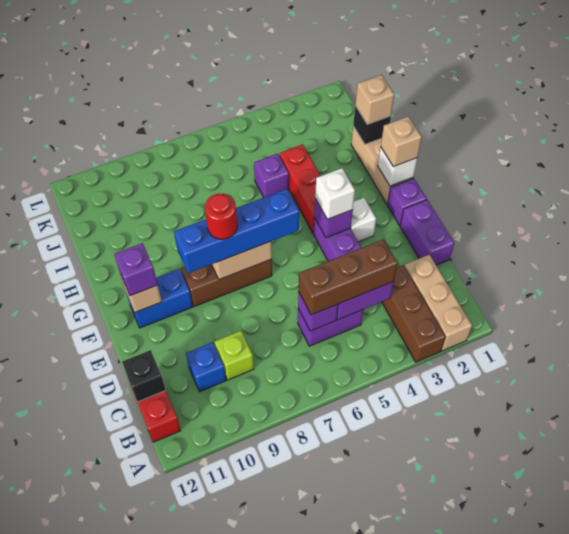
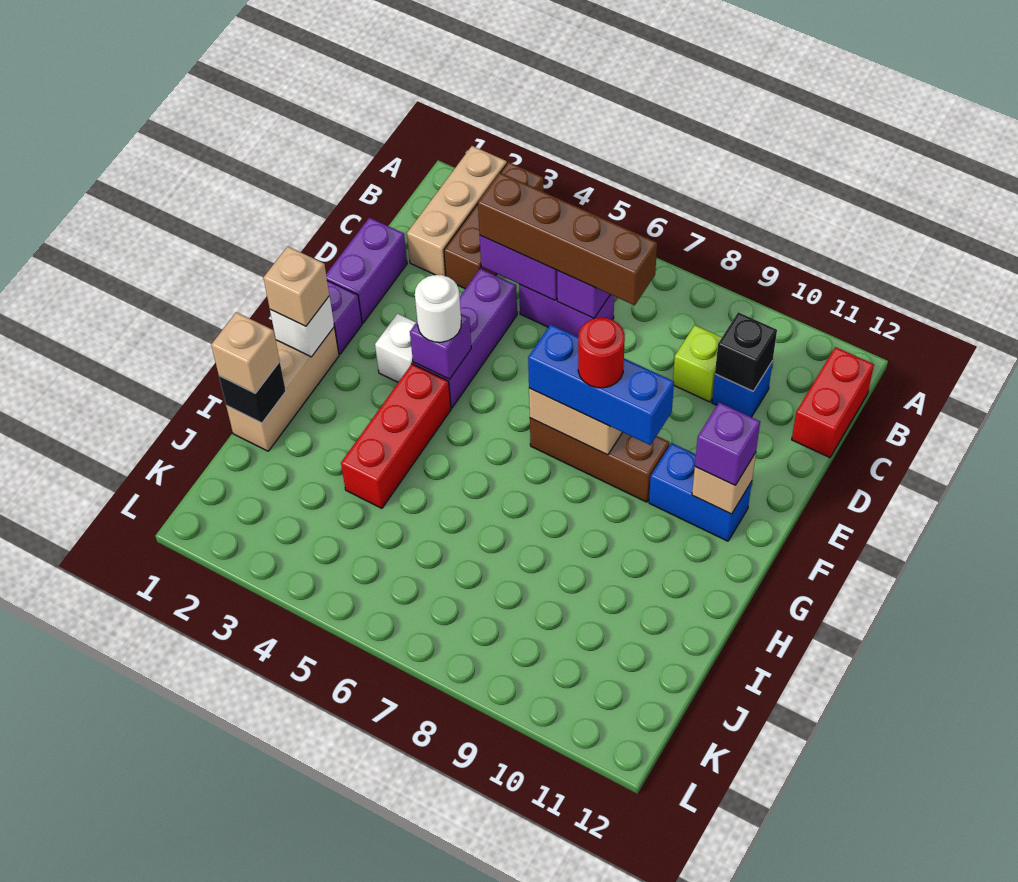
brown brick C4:C6 level 3 -> brown brick C4:C7 level 3
black brick C12 level 2 -> black brick C10 level 2
white brick F4 level 3 -> white round brick F4 level 3
blue brick F6:F9 level 3 -> blue brick F7:F9 level 3
purple brick I5 level 1 -> none

